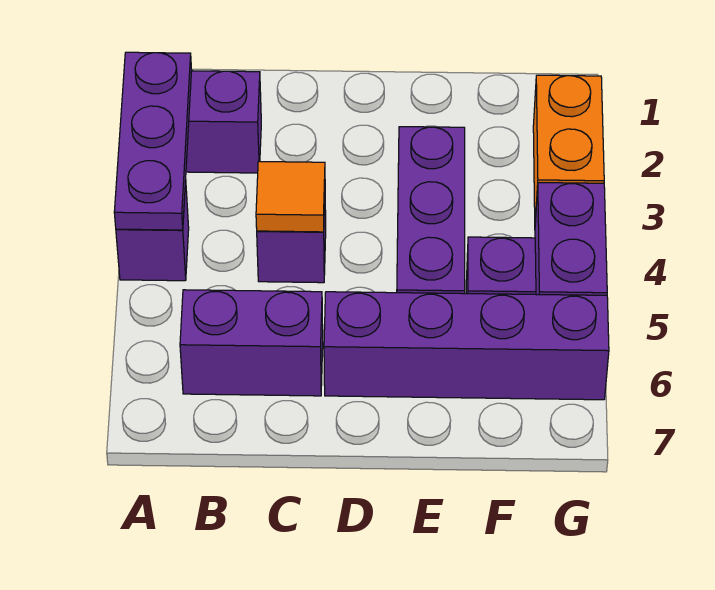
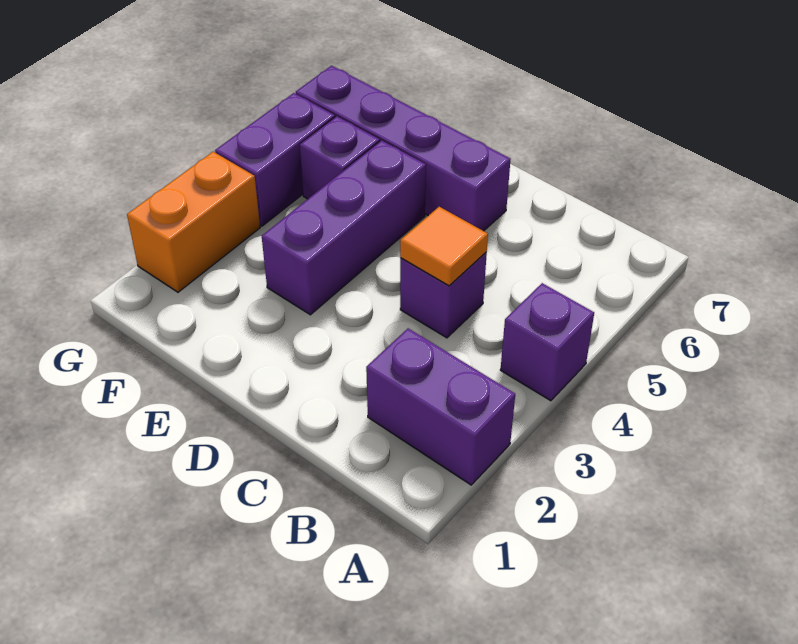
purple plate A2:A4 level 2 -> none
purple brick B6:C6 level 1 -> none

